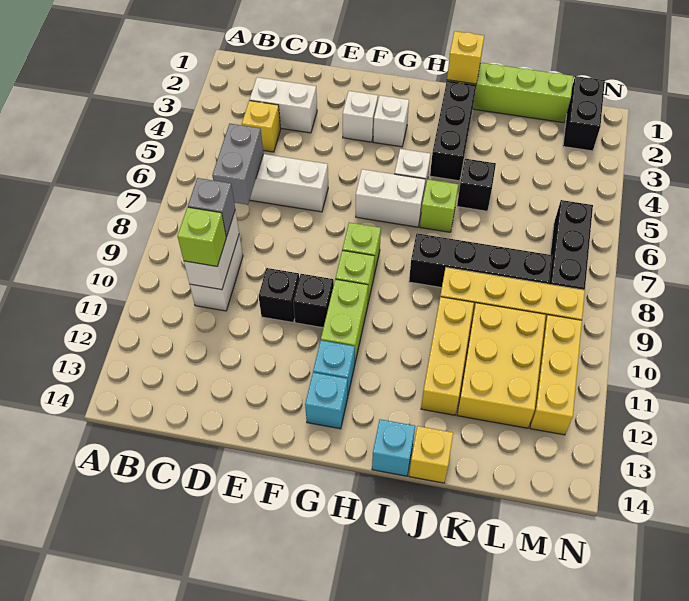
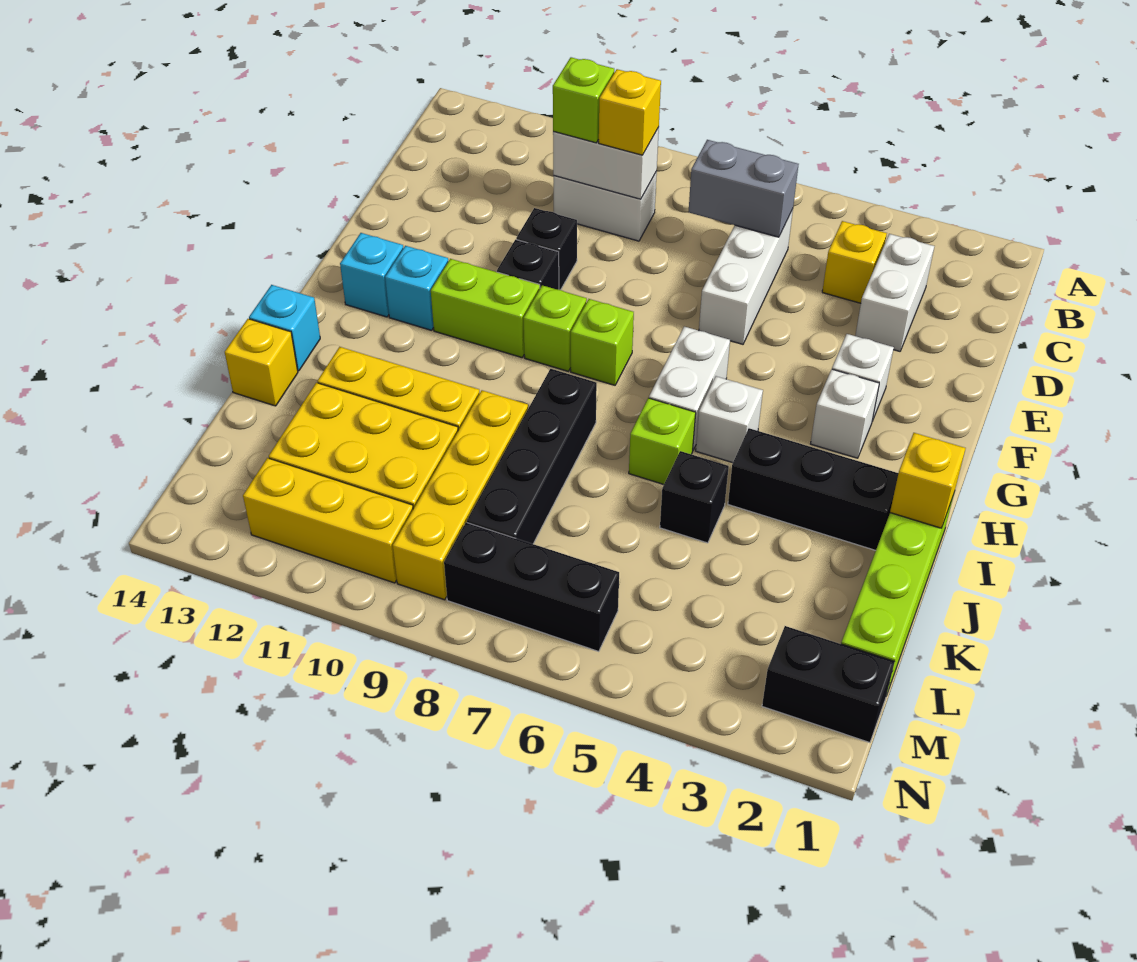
grey brick C9 level 3 -> yellow brick C9 level 3

